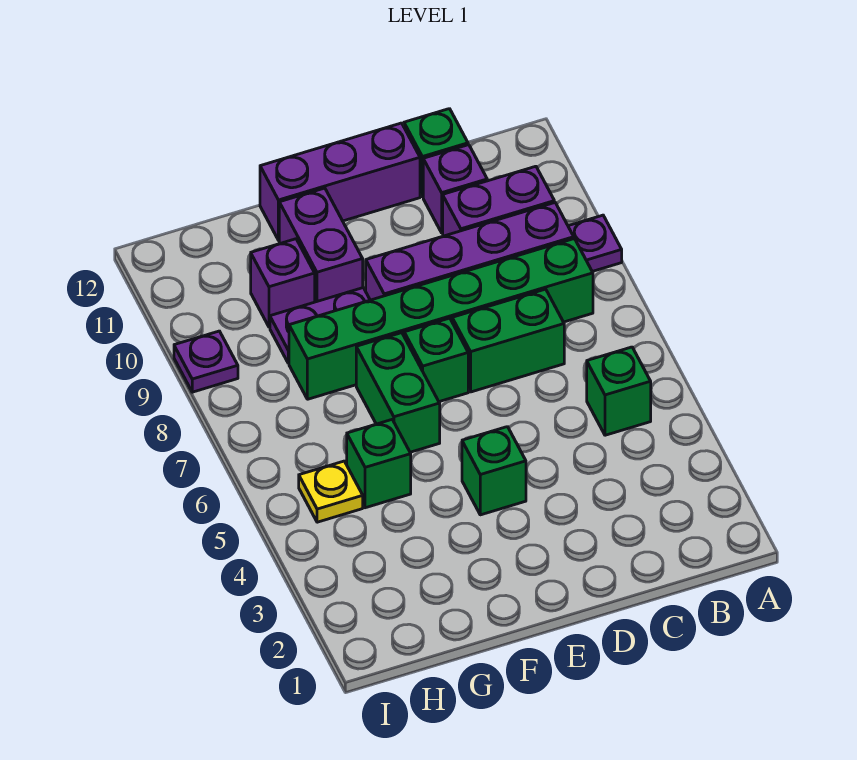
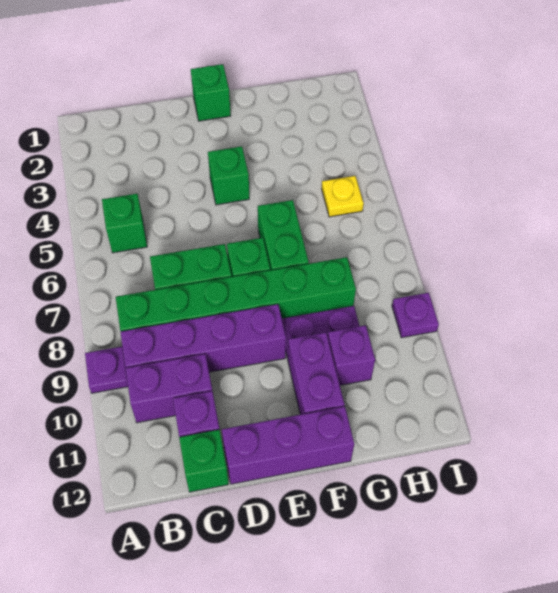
green brick G5 level 1 -> green brick E1 level 1

